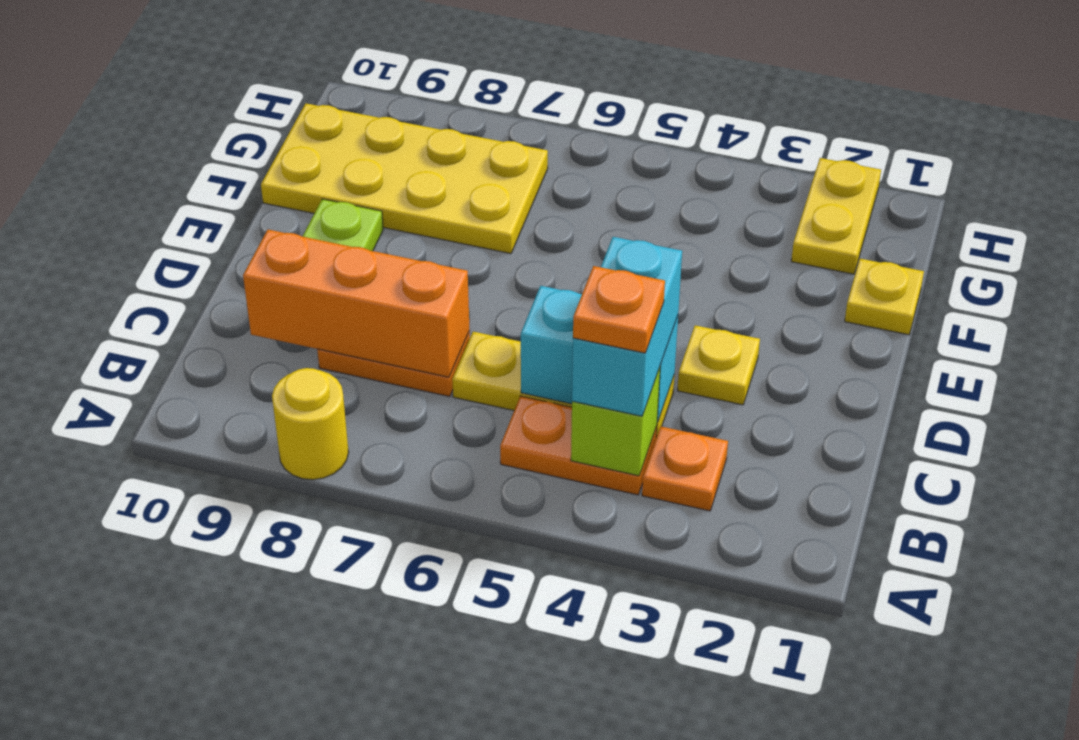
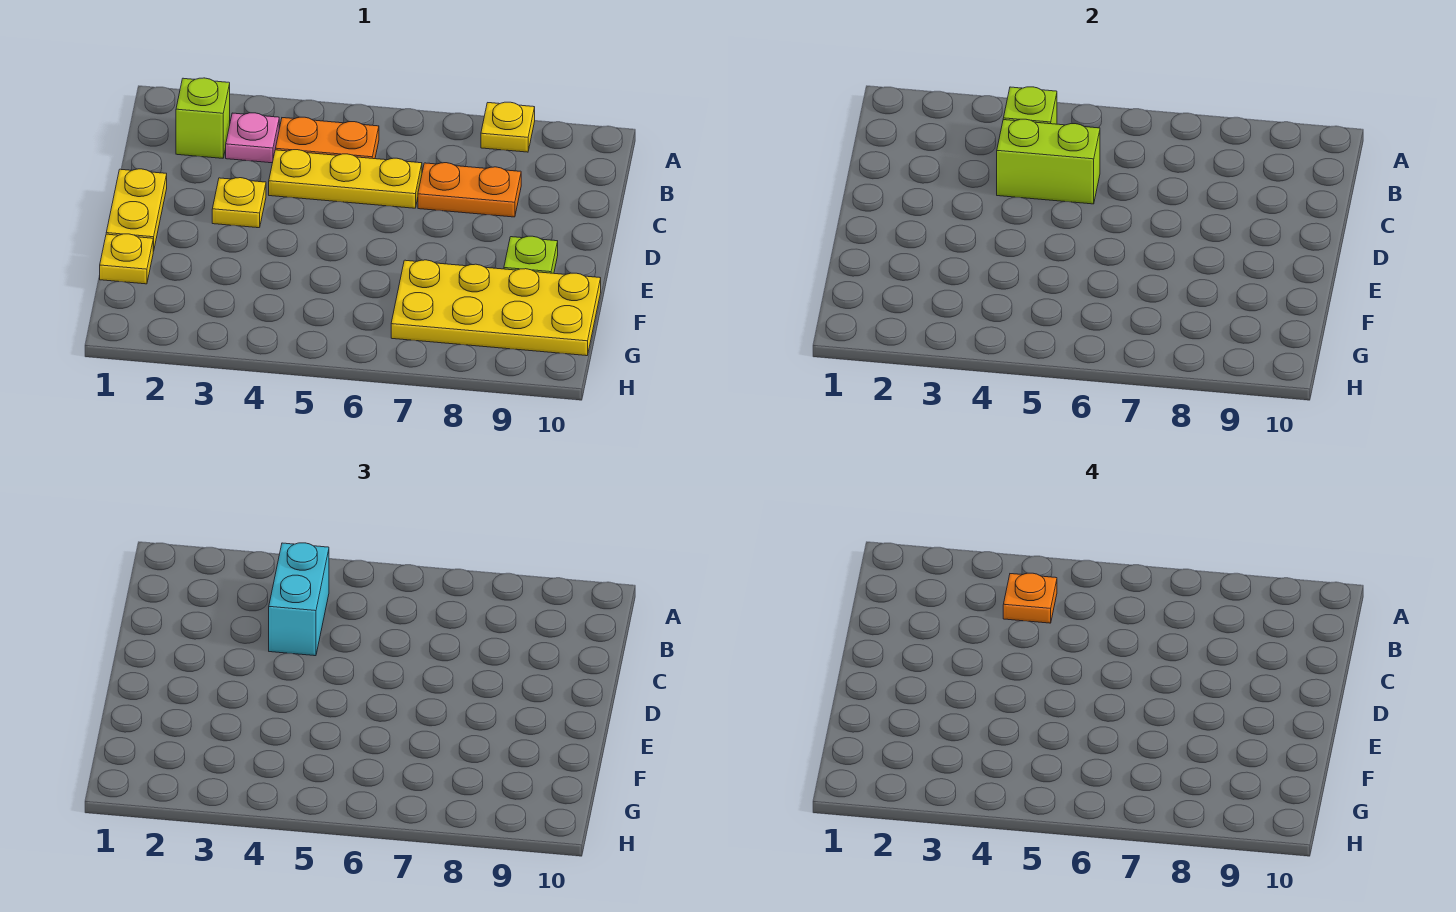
yellow round brick A8 level 1 -> yellow plate A8 level 1
none -> lime brick B2 level 1
orange plate B3 level 1 -> pink plate B3 level 1
cyan brick C4:C5 level 2 -> lime brick C4:C5 level 2
orange brick C7:C9 level 2 -> none
yellow plate G2:H2 level 1 -> yellow plate D1:E1 level 1

